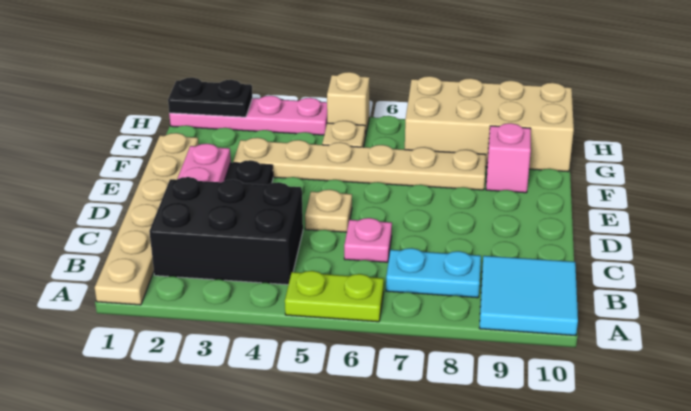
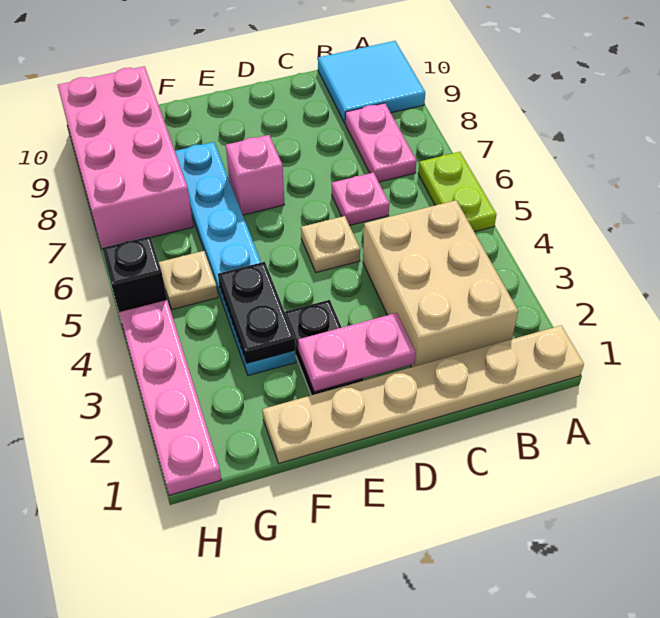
black brick B2:C4 level 1 -> tan brick B2:C4 level 1
cyan plate B7:B8 level 1 -> pink plate B7:B8 level 1
tan plate F3:F8 level 1 -> cyan plate F3:F8 level 1
pink brick F9 level 1 -> pink brick E7 level 1
tan brick G7:H10 level 1 -> pink brick G7:H10 level 1
black plate H1:H2 level 2 -> black plate F3:F4 level 2
tan brick H5 level 1 -> black brick H5 level 1

